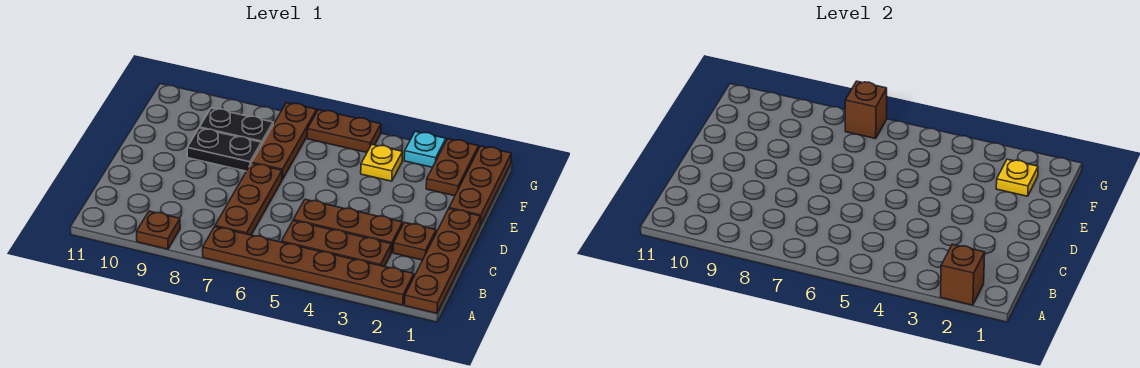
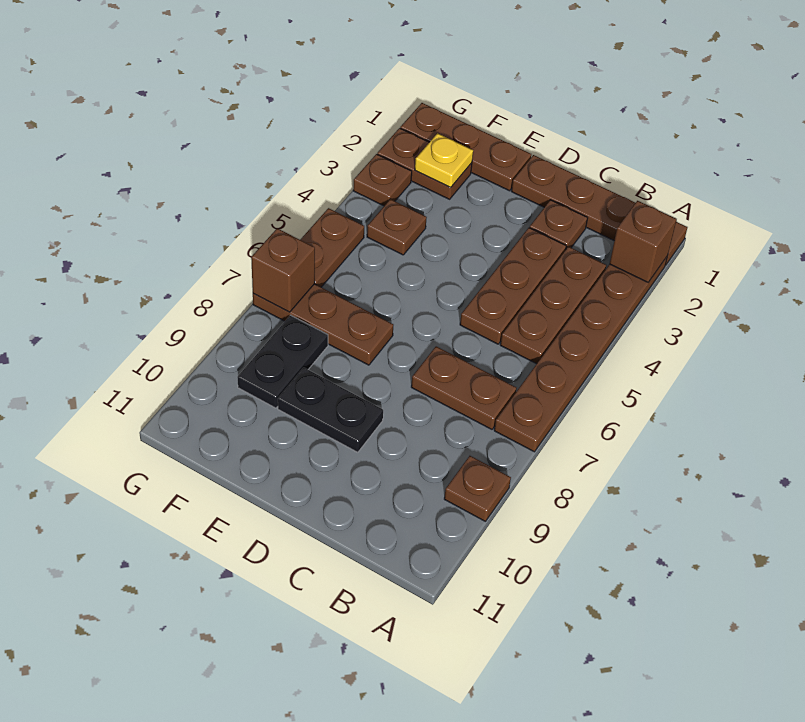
brown plate B7:D7 level 1 -> brown plate B7:C7 level 1
black plate E8:E9 level 1 -> black plate D9:E9 level 1
yellow plate F4 level 1 -> brown plate F4 level 1
cyan plate G3 level 1 -> brown plate G3 level 1

